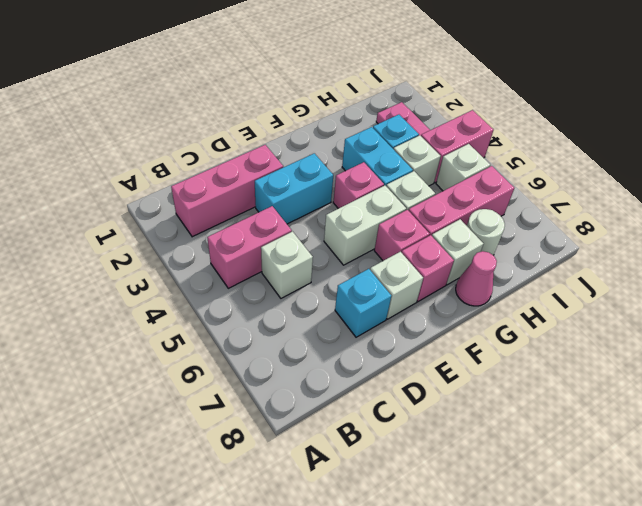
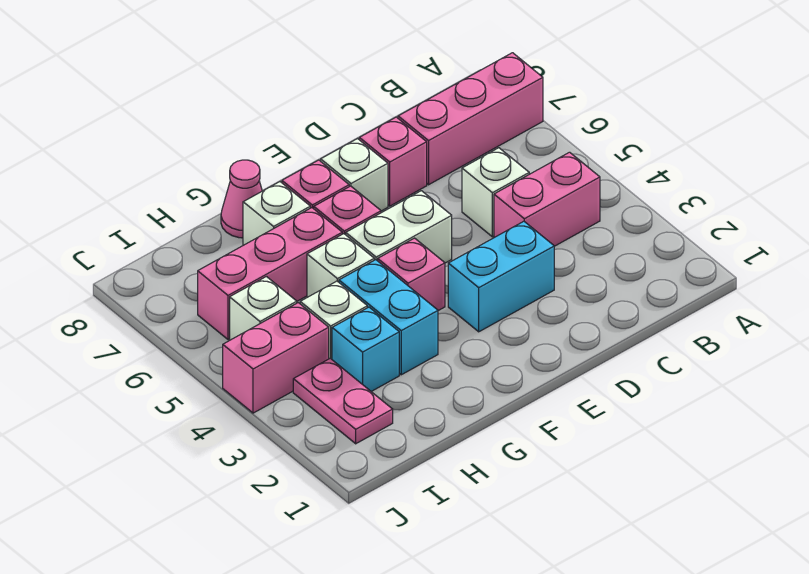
pink brick B2:D2 level 1 -> pink brick A7:C7 level 1
cyan brick D7 level 1 -> pink brick D7 level 1
white round brick H7 level 1 -> none

